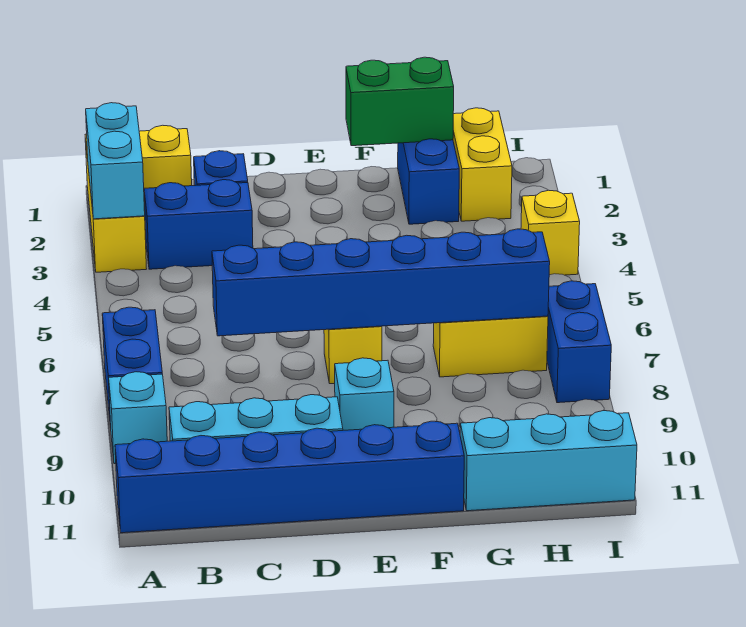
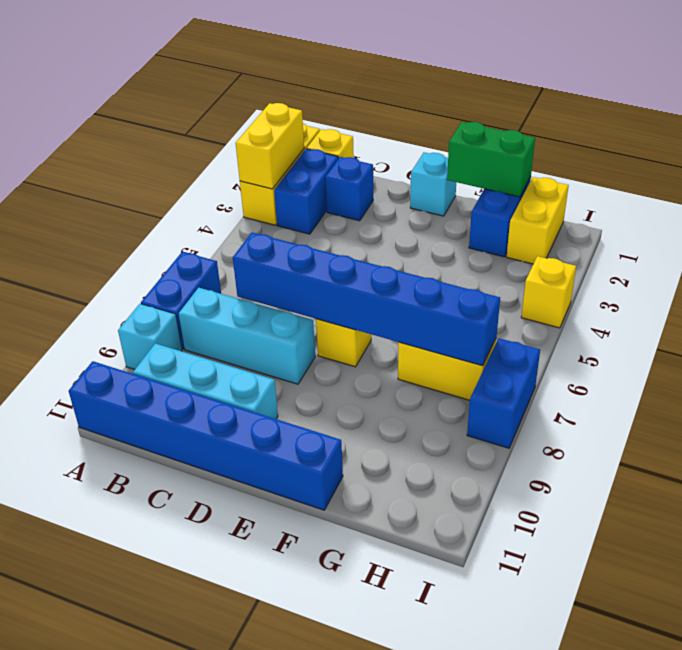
cyan brick A2:A3 level 2 -> yellow brick A2:A3 level 2
blue brick B3:C3 level 1 -> blue brick B2:B3 level 1
cyan brick E9 level 1 -> cyan brick E1 level 1
cyan brick G11:I11 level 1 -> cyan brick B8:D8 level 1

